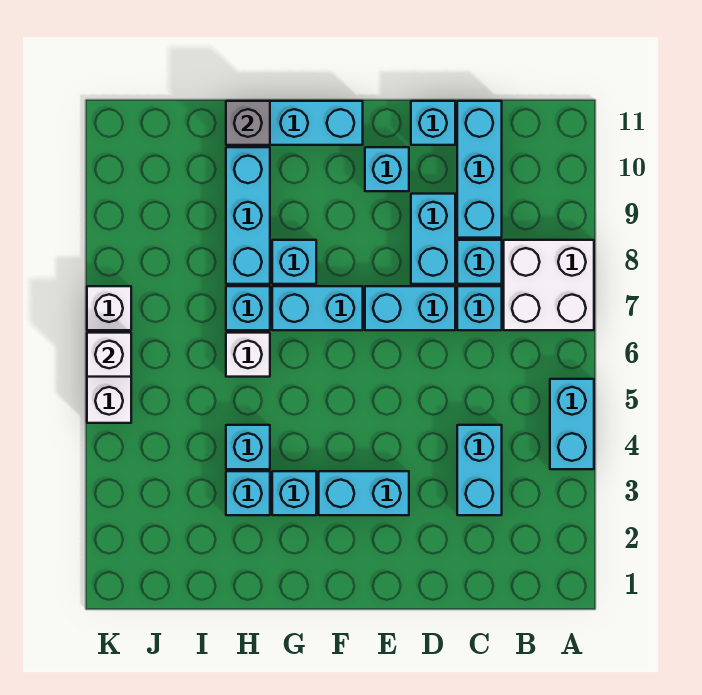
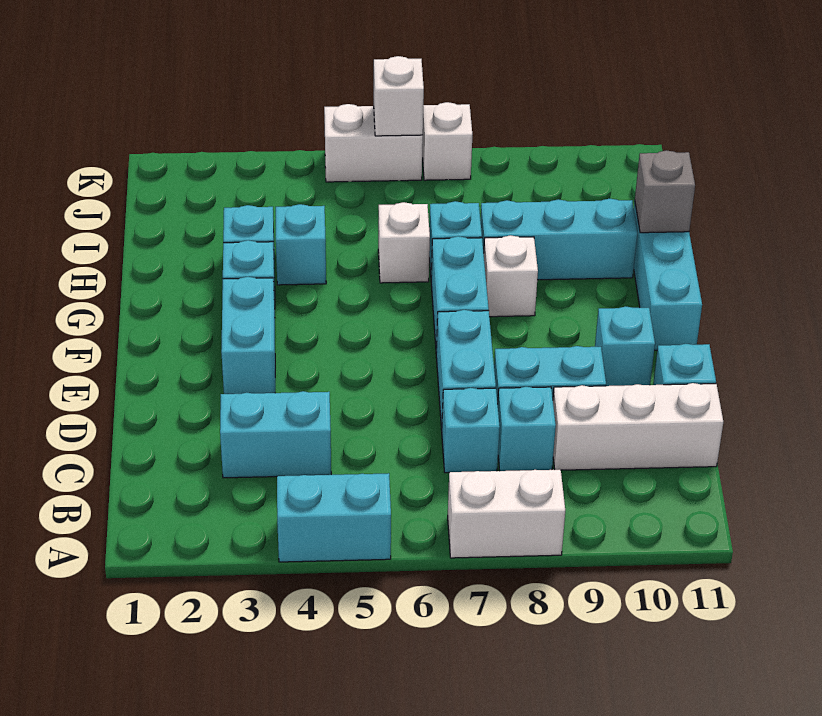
white brick A7:B8 level 1 -> white brick A7:A8 level 1
cyan brick C9:C11 level 1 -> white brick C9:C11 level 1
cyan brick G8 level 1 -> white brick G8 level 1

